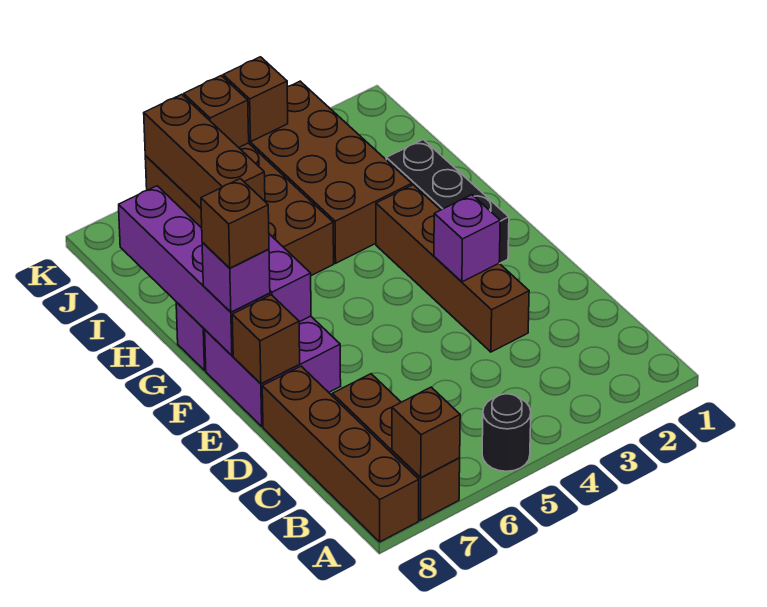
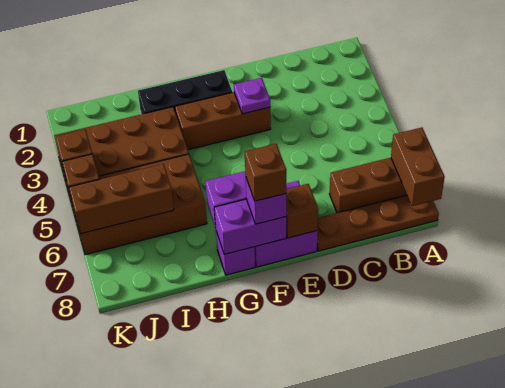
black round brick A5 level 1 -> none
brown brick A7 level 2 -> brown brick A7:A8 level 2
brown brick A8:D8 level 1 -> brown plate A8:D8 level 1
brown brick D3:G3 level 1 -> brown brick E3:G3 level 1
purple brick E3 level 2 -> purple plate E3 level 2
purple brick F8:I8 level 2 -> purple brick F8:G8 level 2

